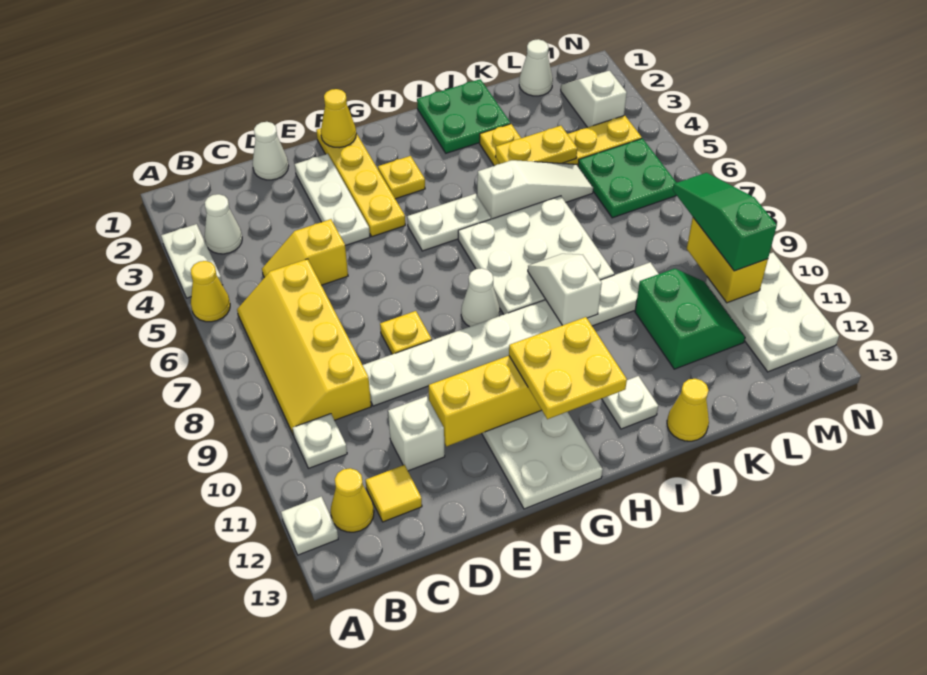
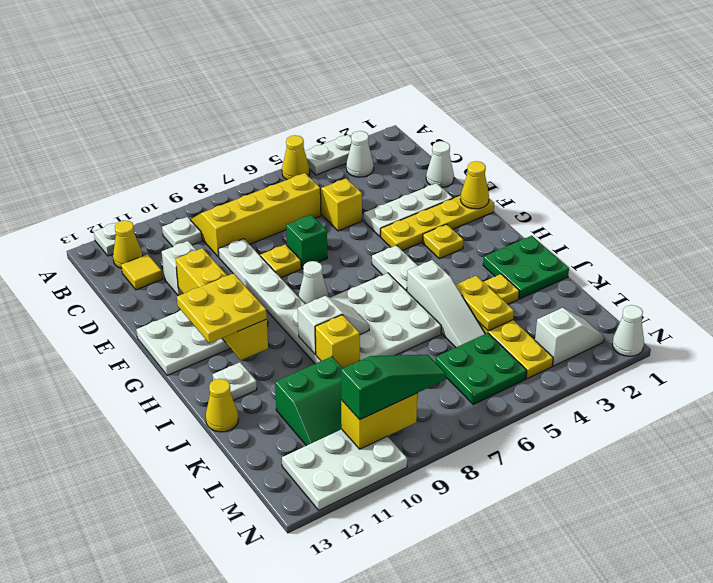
none -> green brick E7 level 1
none -> yellow brick J9 level 2
white cone L1 level 1 -> white cone N1 level 1

